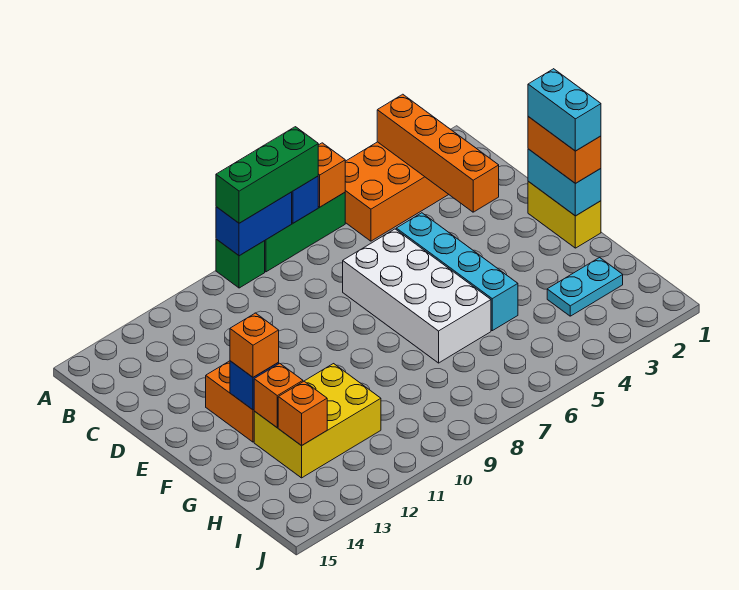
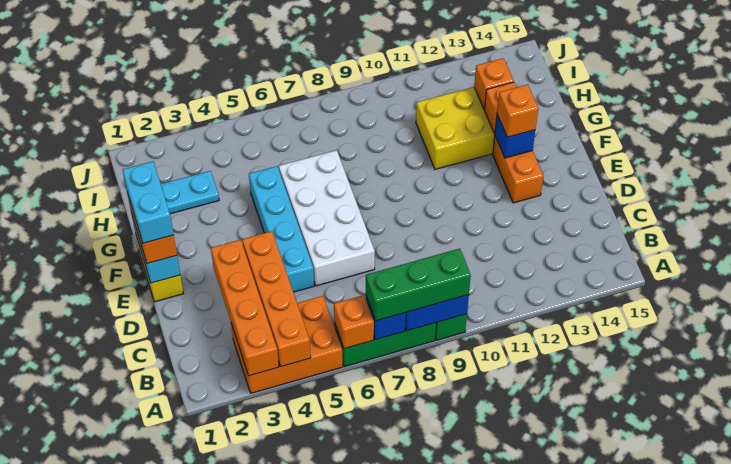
none -> orange brick A4:D4 level 2

